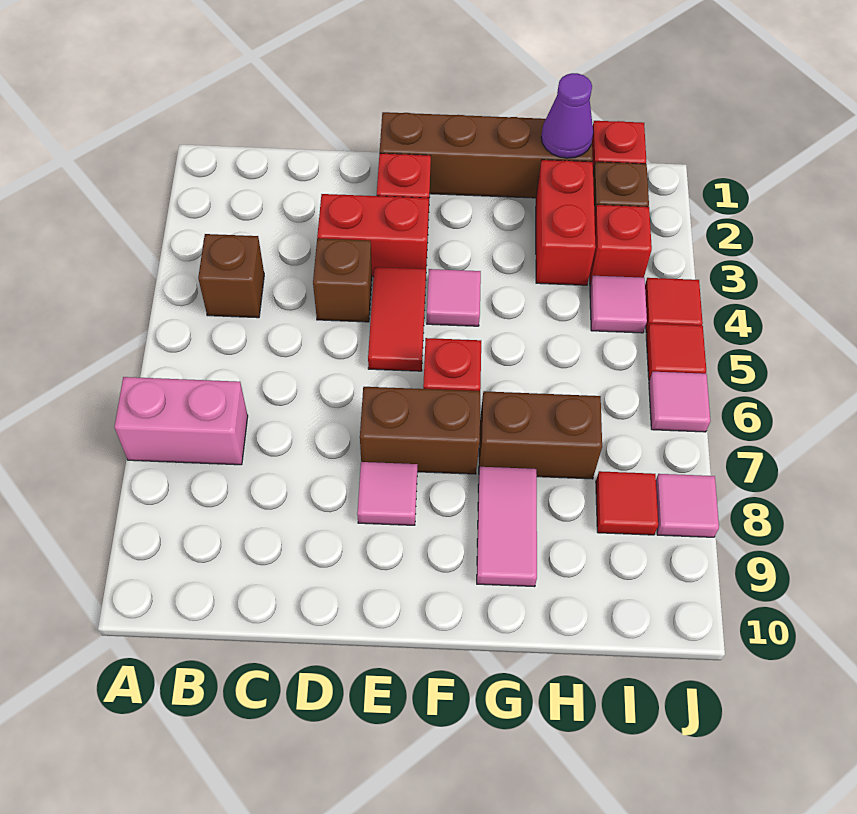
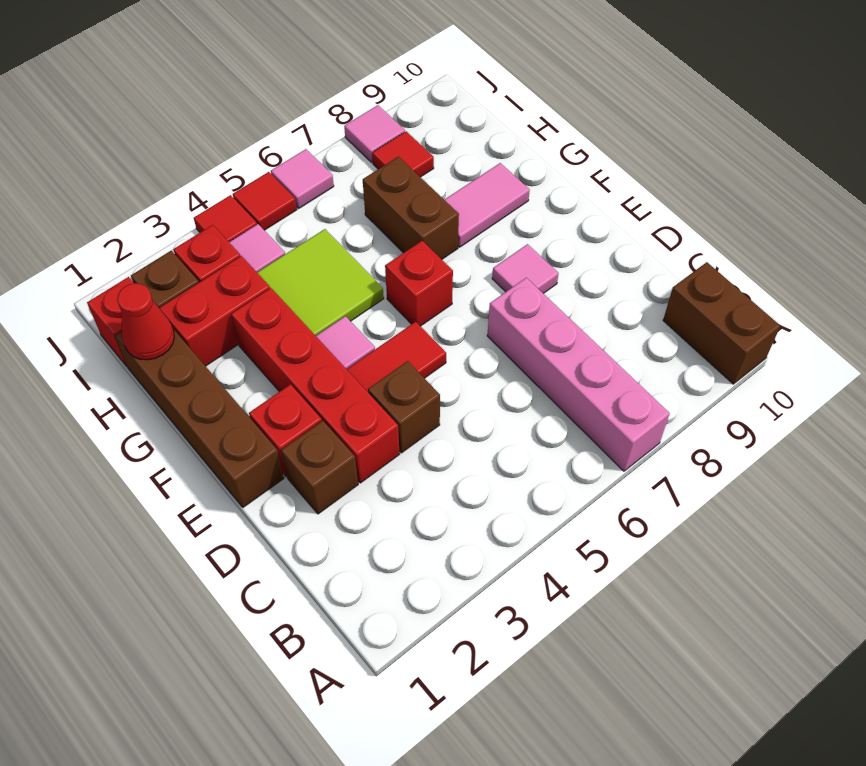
pink brick A7:B7 level 1 -> pink brick A7:D7 level 1
brown brick B4 level 1 -> brown brick D2 level 1
red brick D3:E3 level 1 -> red brick D3:G3 level 1
brown brick E7:F7 level 1 -> brown brick A10:B10 level 1
none -> lime tile G4:H5 level 1
purple cone H1 level 2 -> red cone H1 level 2

